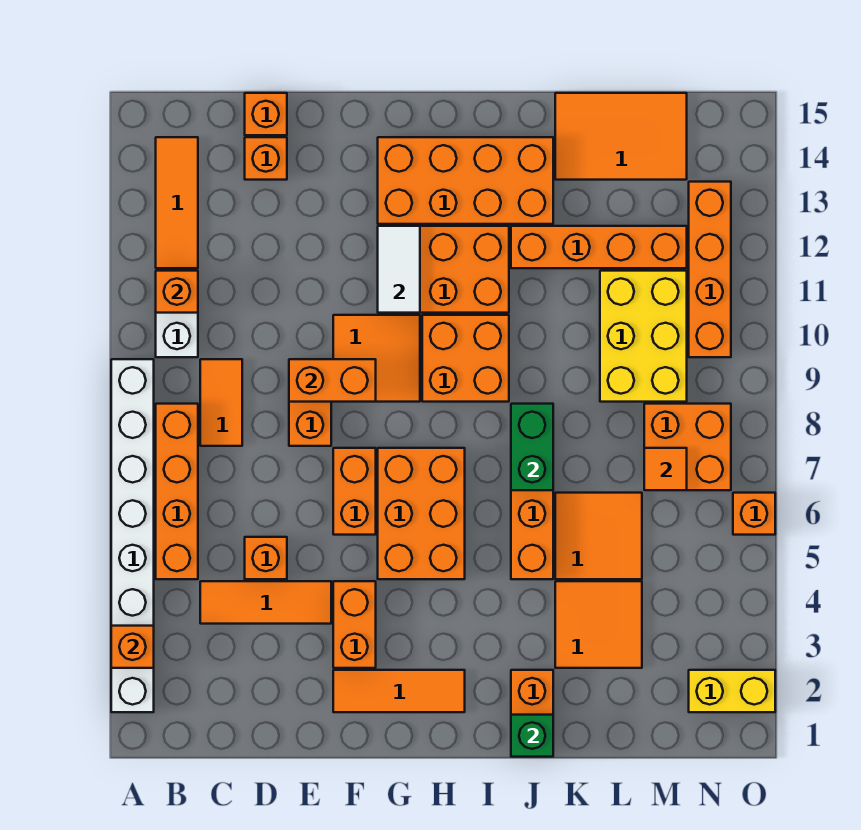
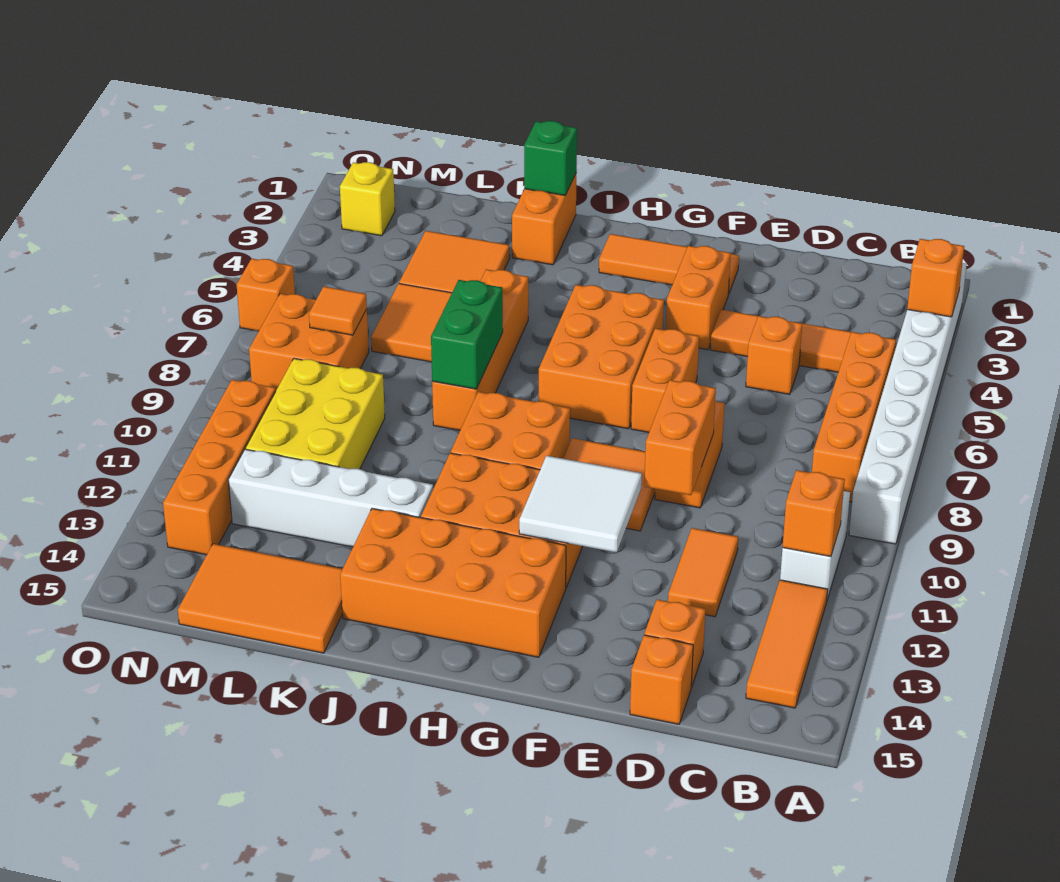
orange tile C8:C9 level 1 -> orange tile D11:D12 level 1
orange brick E9:F9 level 2 -> orange brick E9:E10 level 2
white tile G11:G12 level 2 -> white tile F11:G12 level 2
orange brick J12:M12 level 1 -> white brick J12:M12 level 1
yellow brick N2:O2 level 1 -> yellow brick N2 level 1

